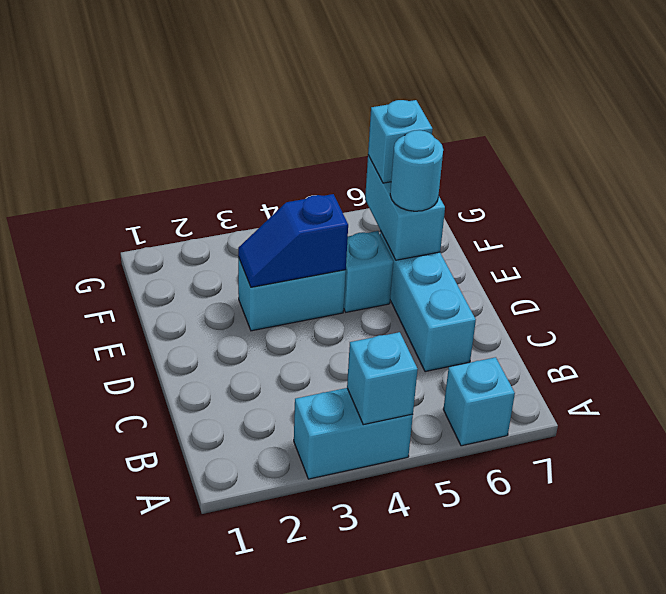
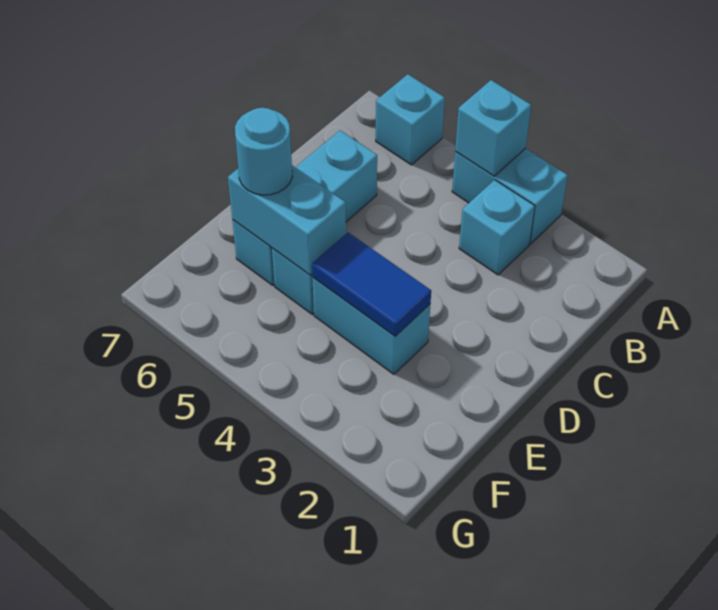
blue slope E3:E4 level 2 top 4 -> blue tile E3:E4 level 2
cyan brick E6:F6 level 2 -> cyan brick E5:E6 level 2
cyan brick F6 level 3 -> cyan brick B3 level 1

